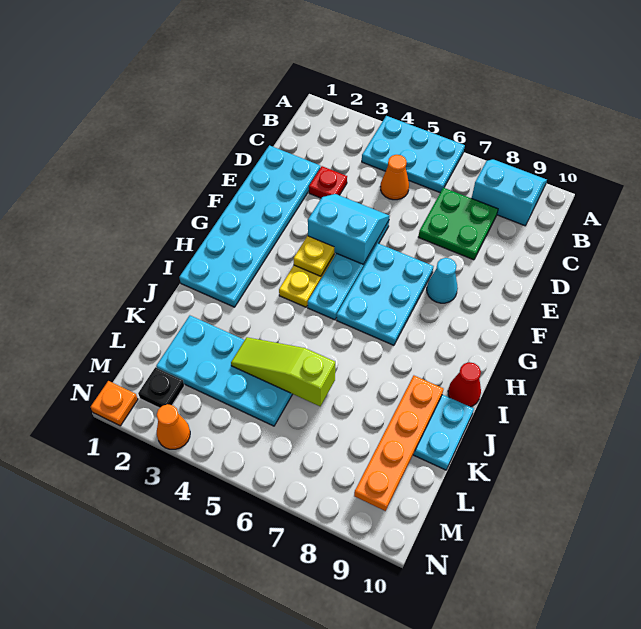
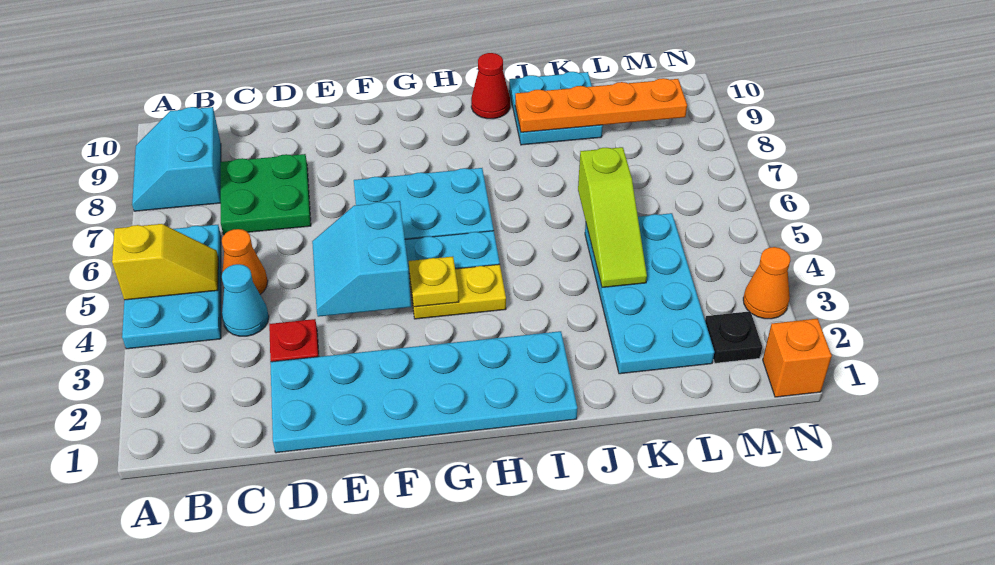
none -> yellow slope A5:B5 level 2 top A
cyan cone F8 level 1 -> cyan cone C4 level 1
orange plate N1 level 1 -> orange brick N1 level 1

